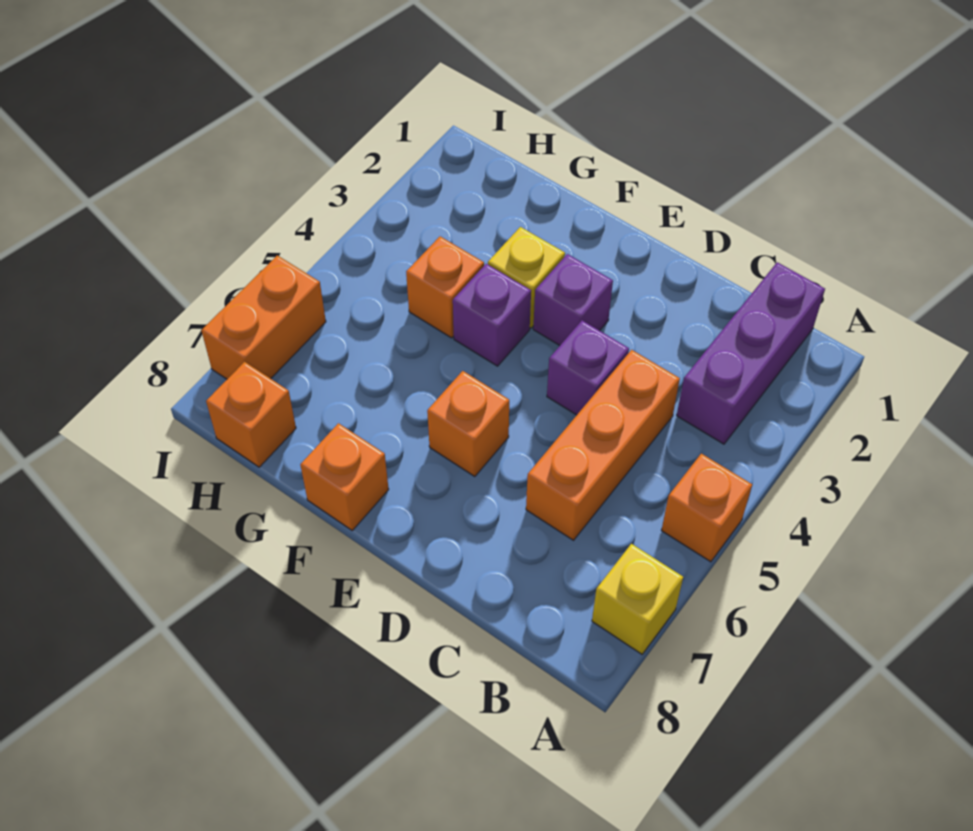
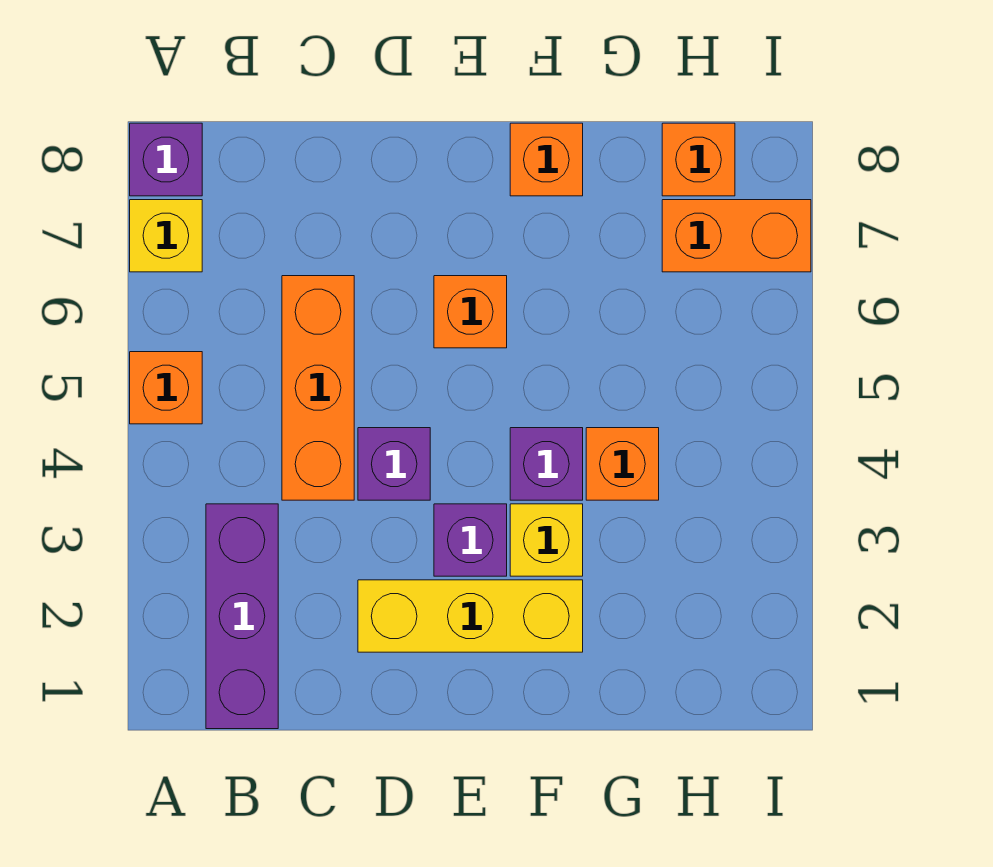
none -> purple brick A8 level 1
none -> yellow brick D2:F2 level 1
orange brick I6:I7 level 1 -> orange brick H7:I7 level 1

